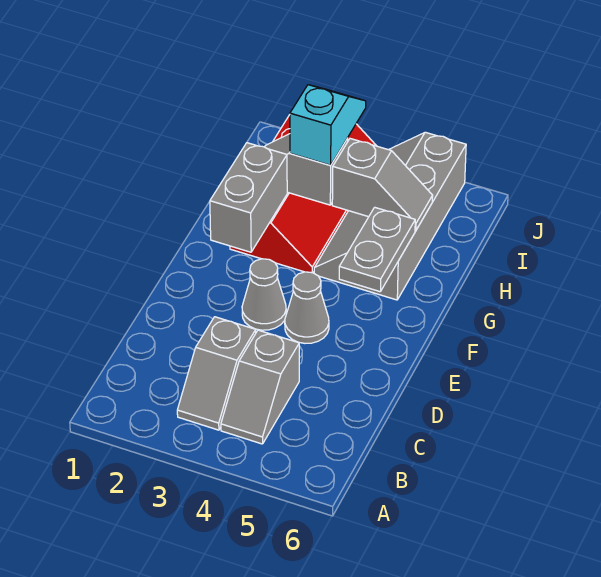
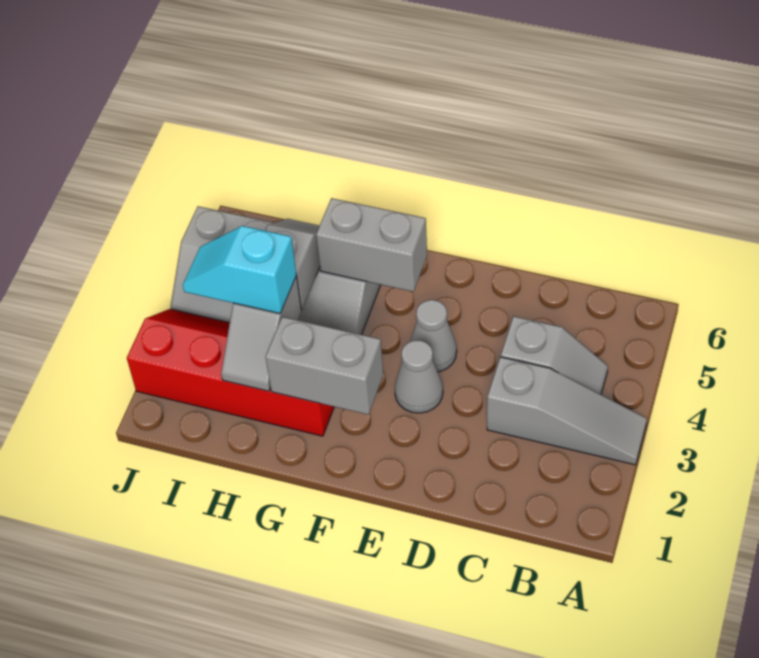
grey slope B3:C3 level 1 top C -> grey slope A3:C3 level 1 top C
grey plate F5:G5 level 2 -> grey brick F5:G5 level 2

